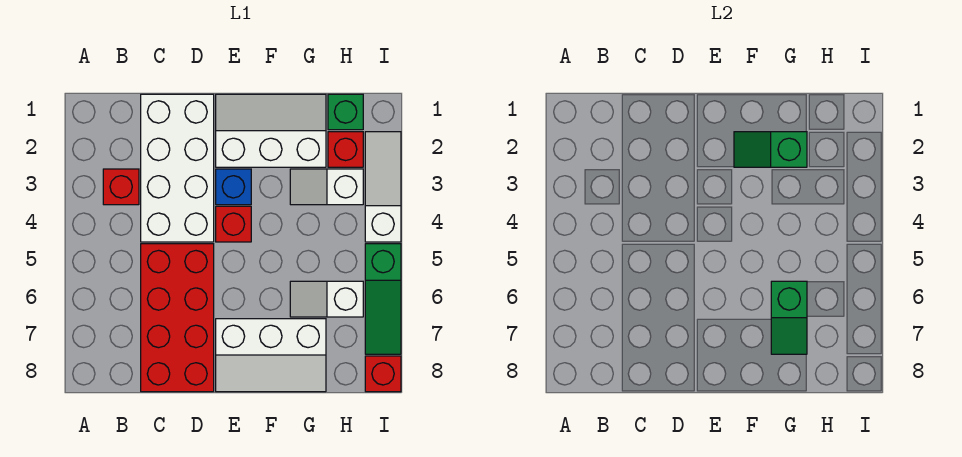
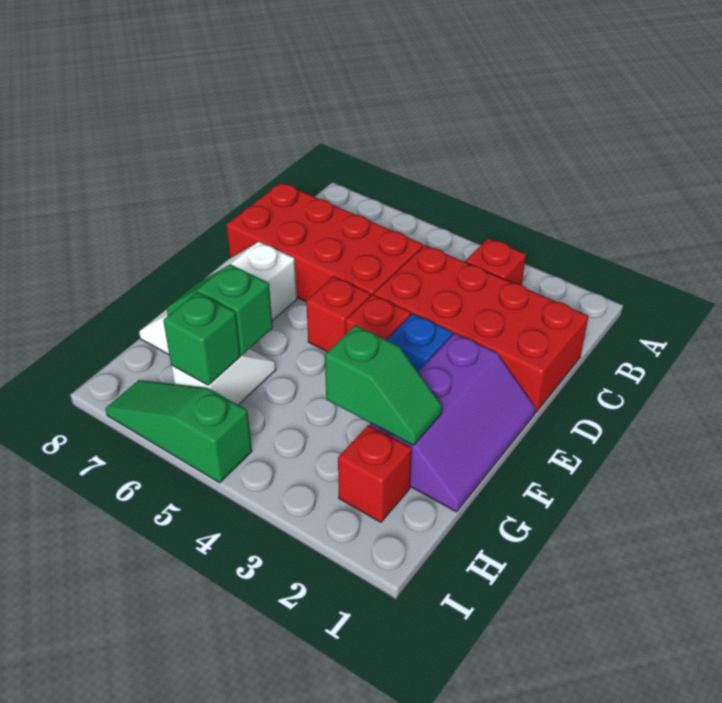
white brick C1:D4 level 1 -> red brick C1:D4 level 1
white slope E1:G2 level 1 top 2 -> purple slope E1:G2 level 1 top 2
green slope F2:G2 level 2 top G -> green slope G2:G3 level 2 top 3
white slope G3:H3 level 1 top H -> none
green brick H1 level 1 -> green brick H6 level 2
white slope I2:I4 level 1 top 4 -> none
red brick I8 level 1 -> red brick E5 level 1

